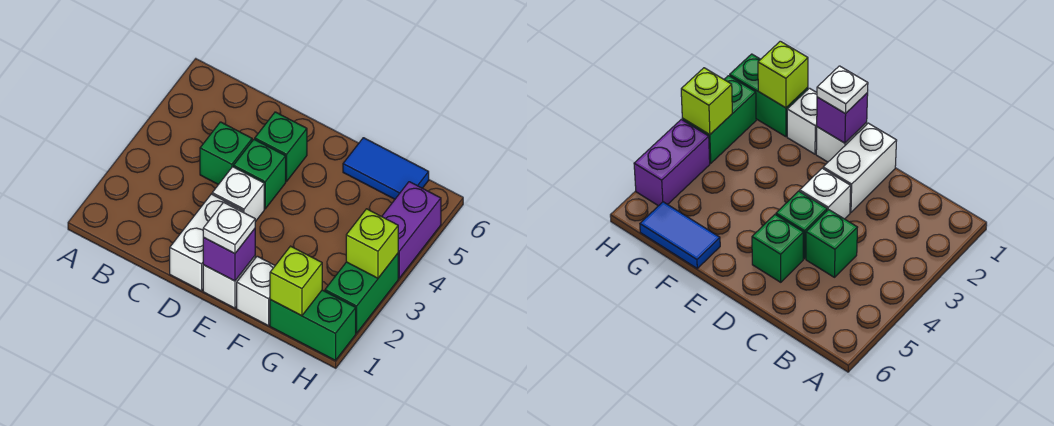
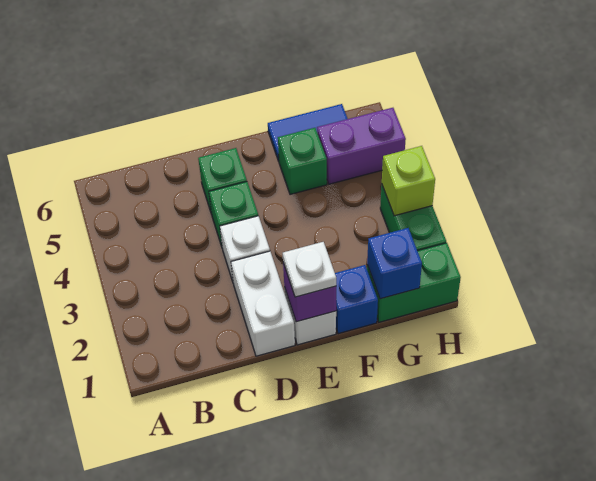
green brick C4 level 1 -> green brick F5 level 1
white brick F1 level 1 -> blue brick F1 level 1
lime brick G1 level 2 -> blue brick G1 level 2
purple brick H4:H5 level 1 -> purple brick G5:H5 level 1

